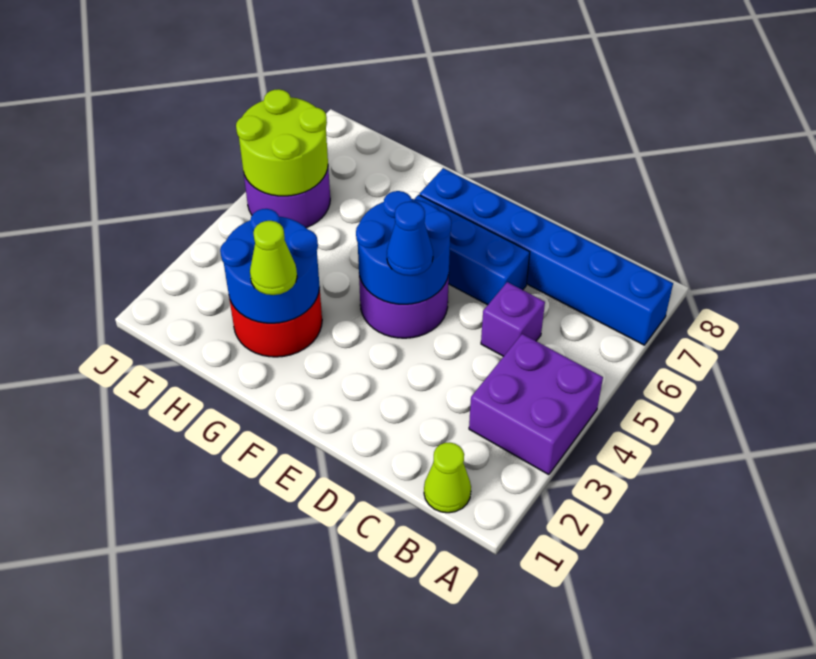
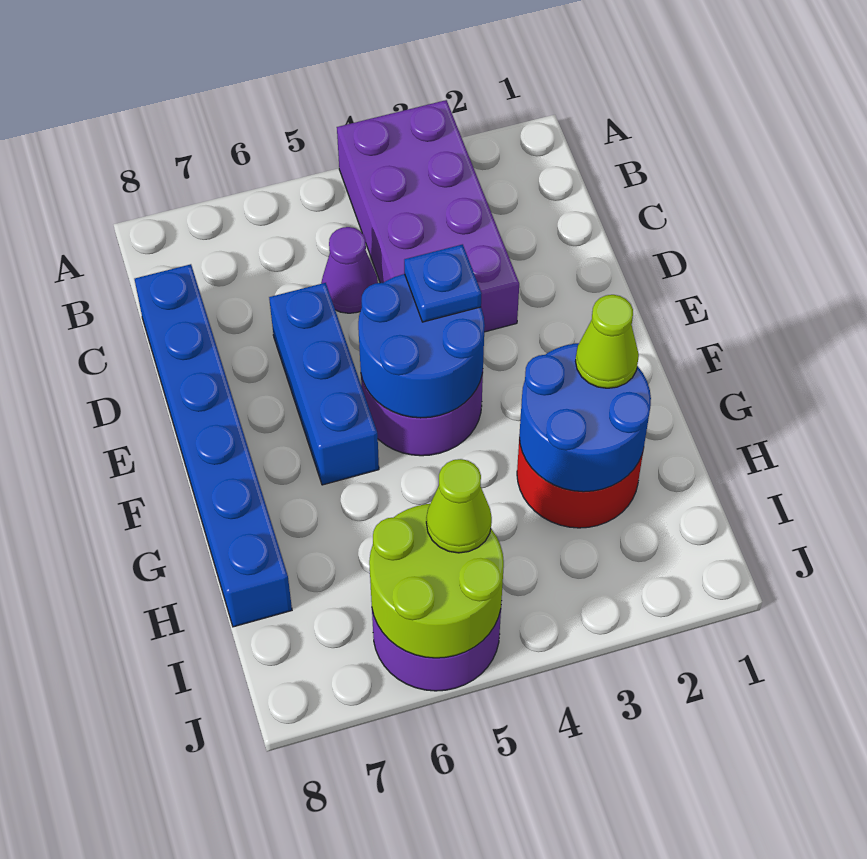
purple brick A3:B4 level 1 -> purple brick A3:D4 level 1
blue brick A7:F7 level 1 -> blue brick C8:H8 level 1
lime cone B1 level 1 -> lime cone I5 level 3
purple brick C5 level 1 -> purple cone C5 level 1
blue cone E4 level 3 -> blue plate E4 level 3

